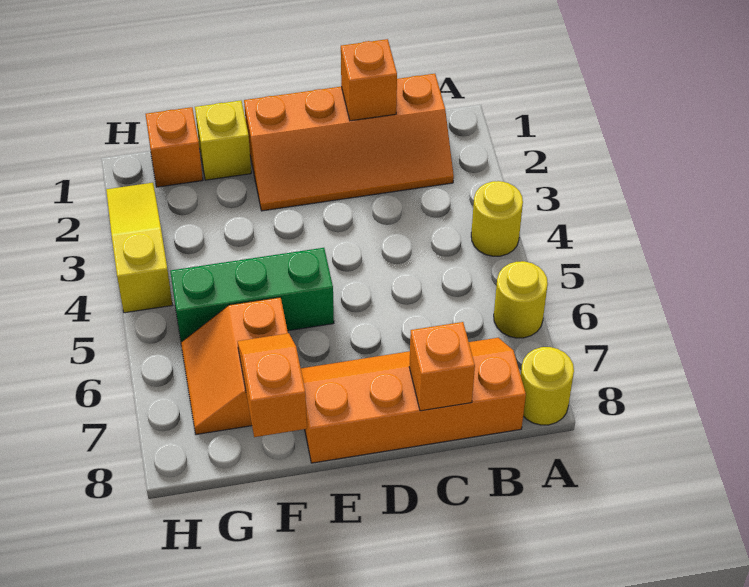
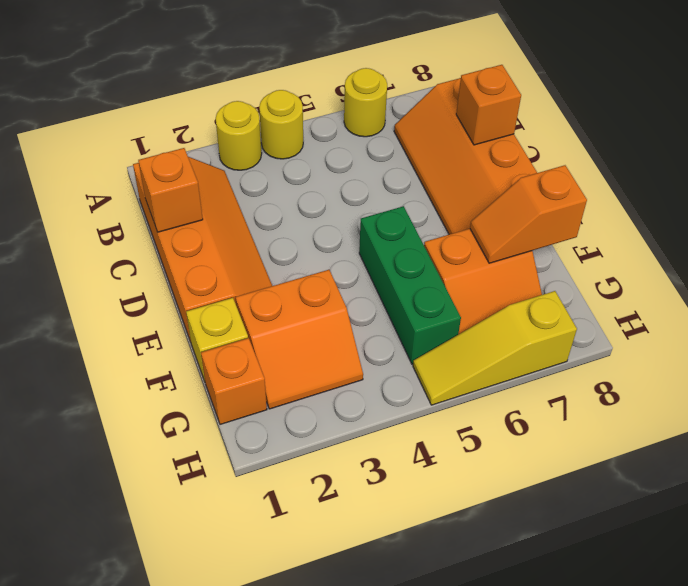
yellow round brick A8 level 1 -> yellow round brick A3 level 1
none -> orange slope F2:G3 level 1 top F
yellow slope H2:H4 level 1 top 4 -> yellow slope H5:H7 level 1 top 7

